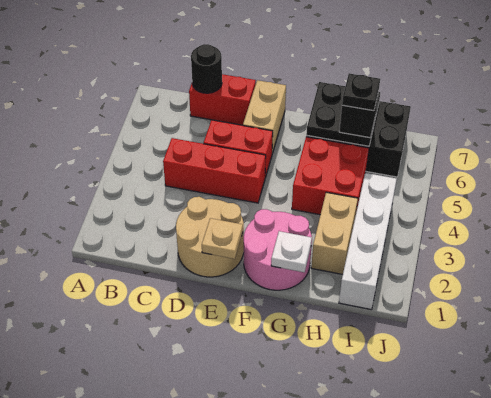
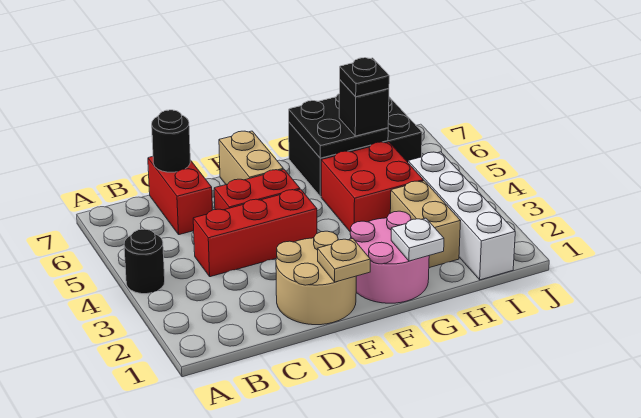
none -> black round brick A4 level 1
red brick C7:D7 level 1 -> red brick C6:C7 level 1

